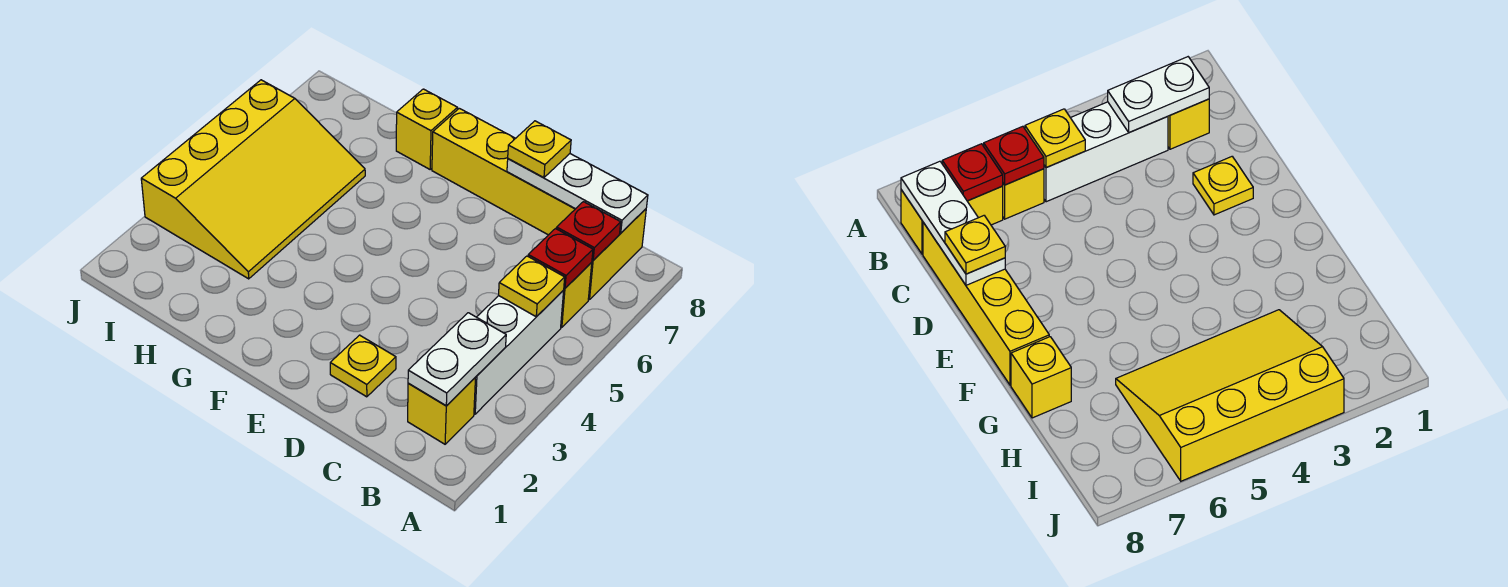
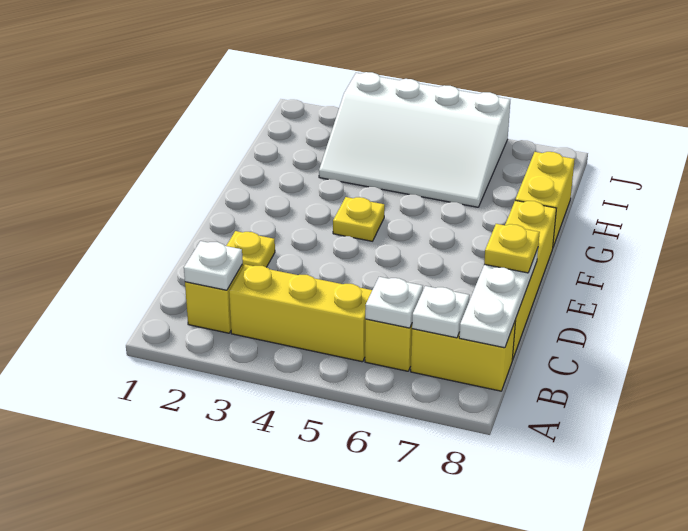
white plate B2:B3 level 2 -> white plate B2 level 2
white brick B3:B5 level 1 -> yellow brick B3:B5 level 1
yellow plate B5 level 2 -> yellow plate F4 level 1
red plate B6 level 2 -> white plate B6 level 2
red plate B7 level 2 -> white plate B7 level 2
yellow brick G8 level 1 -> yellow brick G8:H8 level 1
yellow slope H3:J6 level 1 top J -> white slope H3:J6 level 1 top J

